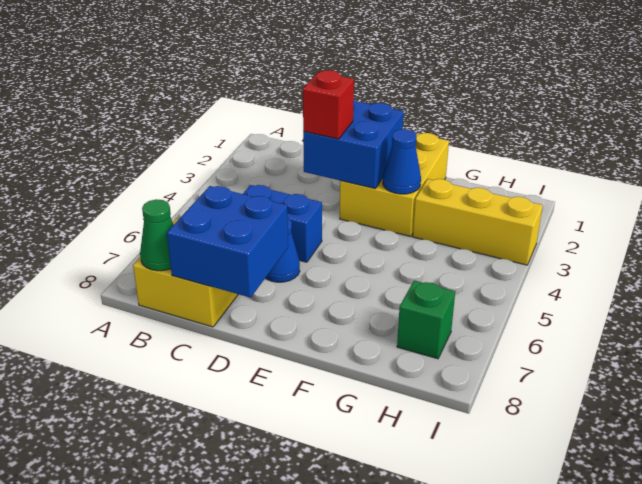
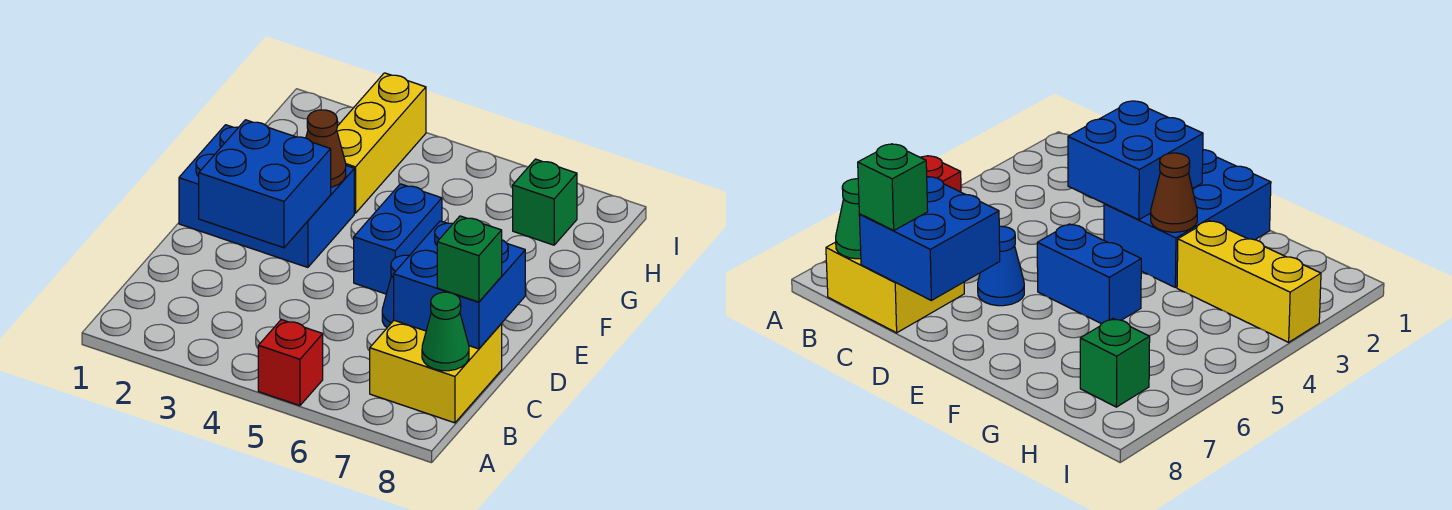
blue brick C5:D5 level 1 -> blue brick E5:F5 level 1
none -> green brick C8 level 3
red brick D3 level 3 -> red brick A5 level 1
yellow brick E1:F3 level 1 -> blue brick E1:F3 level 1
blue cone F3 level 2 -> brown cone F3 level 2

